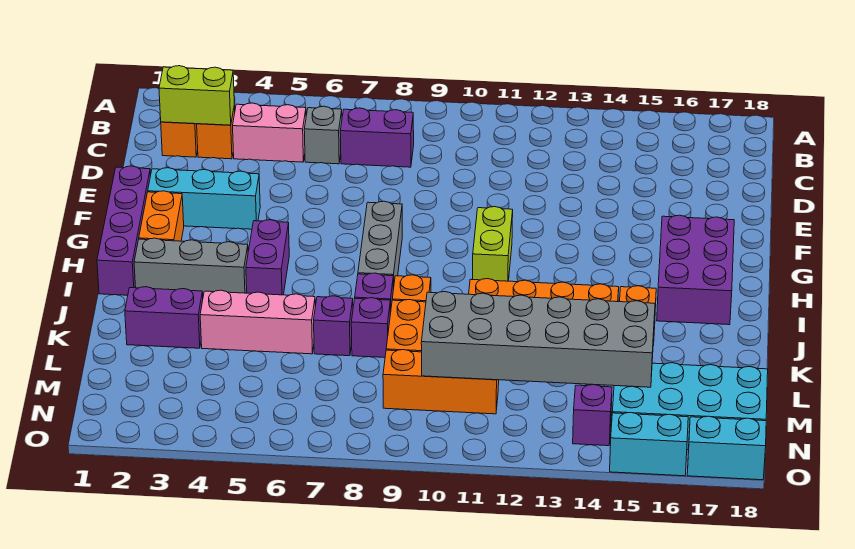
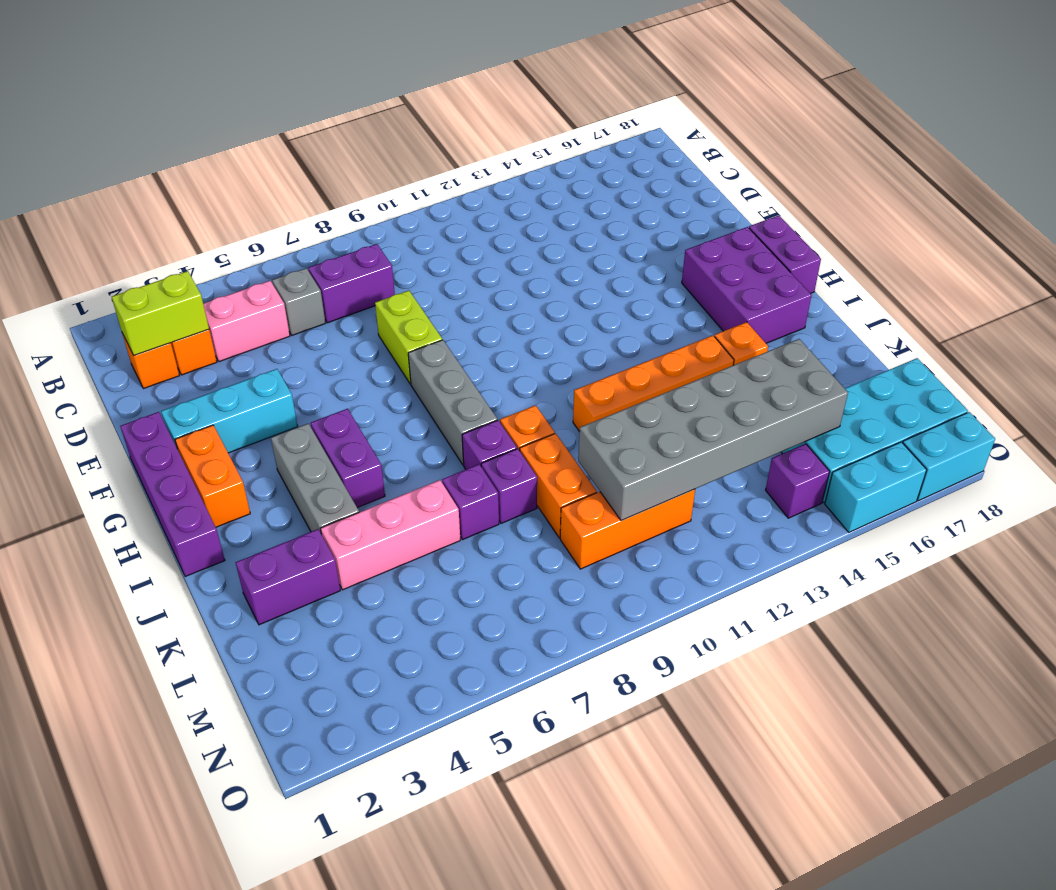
lime brick G11:H11 level 1 -> lime brick E8:F8 level 1
none -> purple brick G18:H18 level 1
grey brick I2:I4 level 1 -> grey brick H4:J4 level 1

